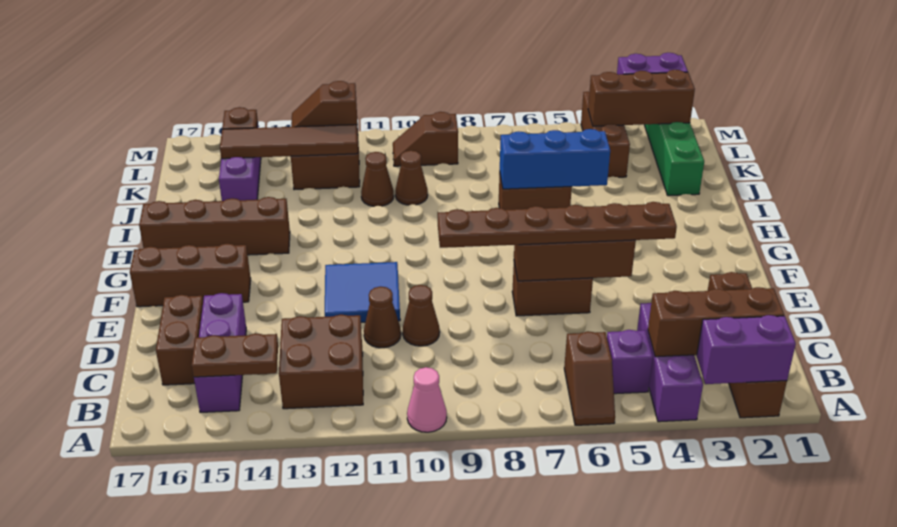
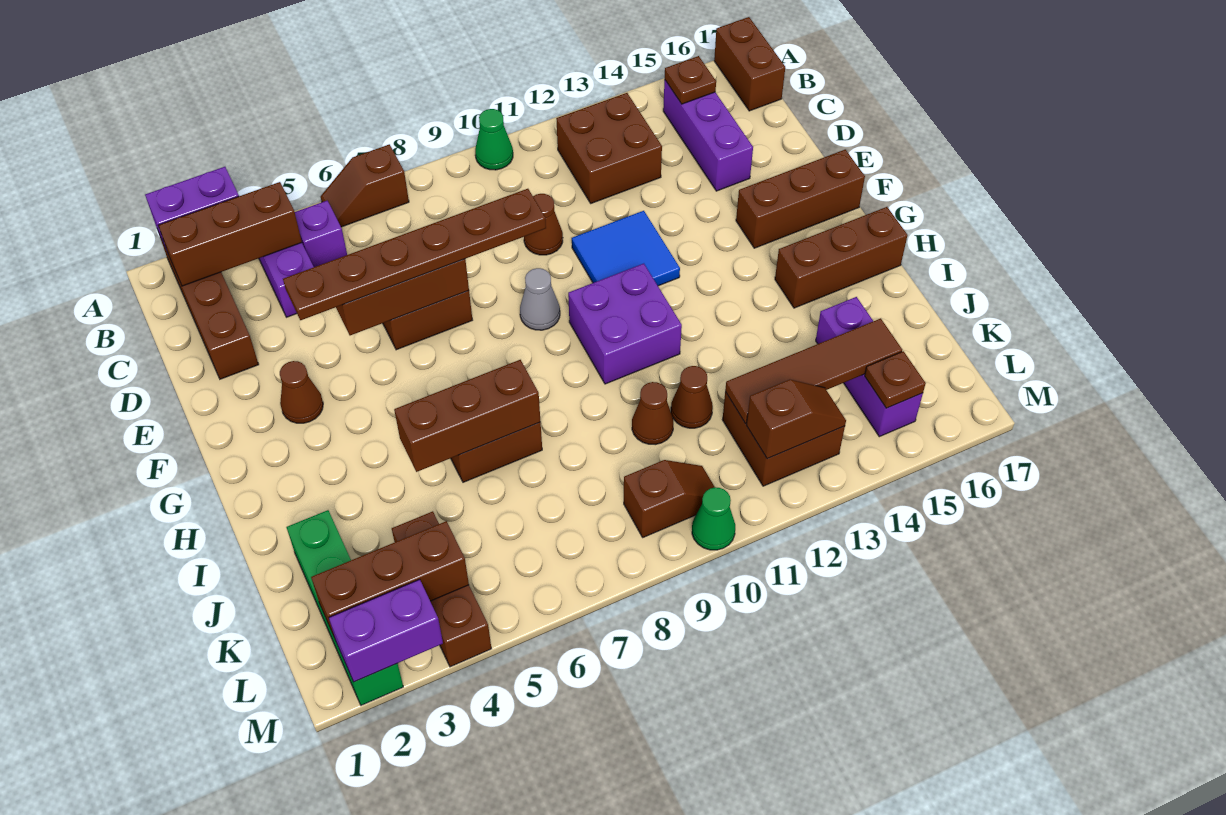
brown slope A6:B6 level 1 top B -> brown slope A6:A7 level 1 top 7
pink cone A10 level 1 -> green cone A10 level 1
brown plate B14:B15 level 2 -> brown plate B15 level 2
brown brick C16:D16 level 1 -> brown brick A17:B17 level 1
brown cone D11 level 1 -> brown cone F3 level 1
none -> grey cone F9 level 1
none -> purple brick G10:H11 level 1
brown brick H14:H17 level 1 -> brown brick H15:H17 level 1
blue brick I5:I7 level 2 -> brown brick I5:I7 level 2
none -> green cone M10 level 1

